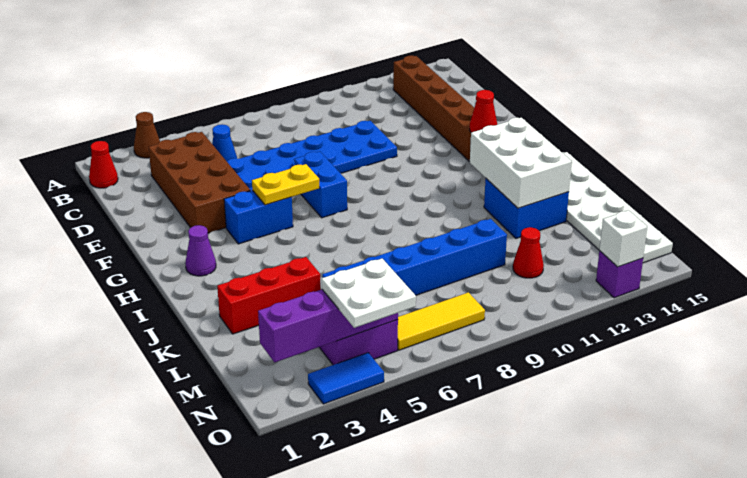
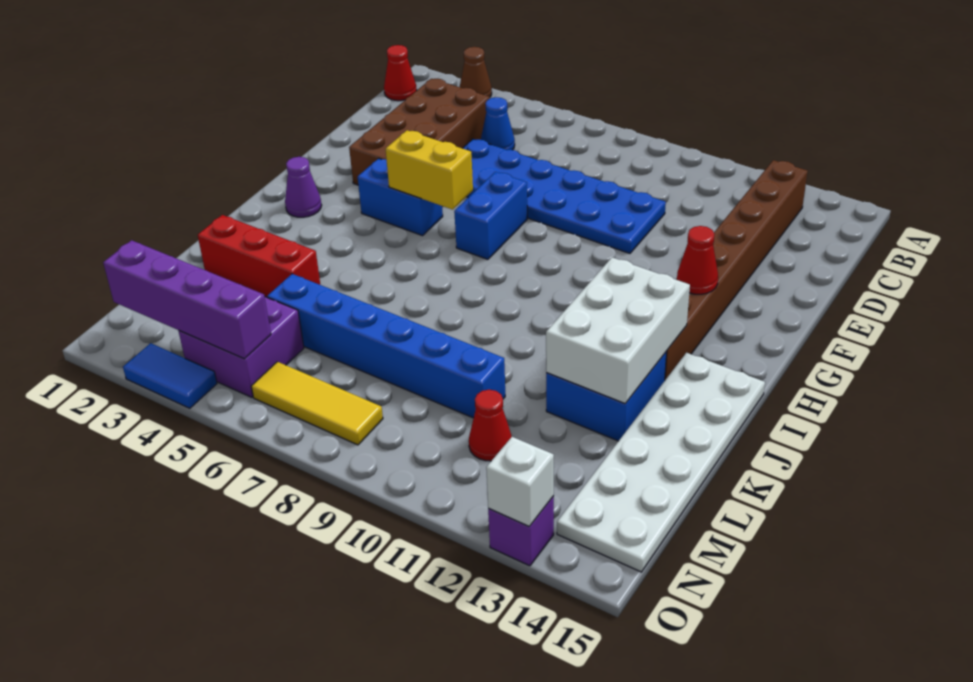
yellow plate G5:G6 level 2 -> yellow brick G5:G6 level 2
white plate N4:O5 level 3 -> none

